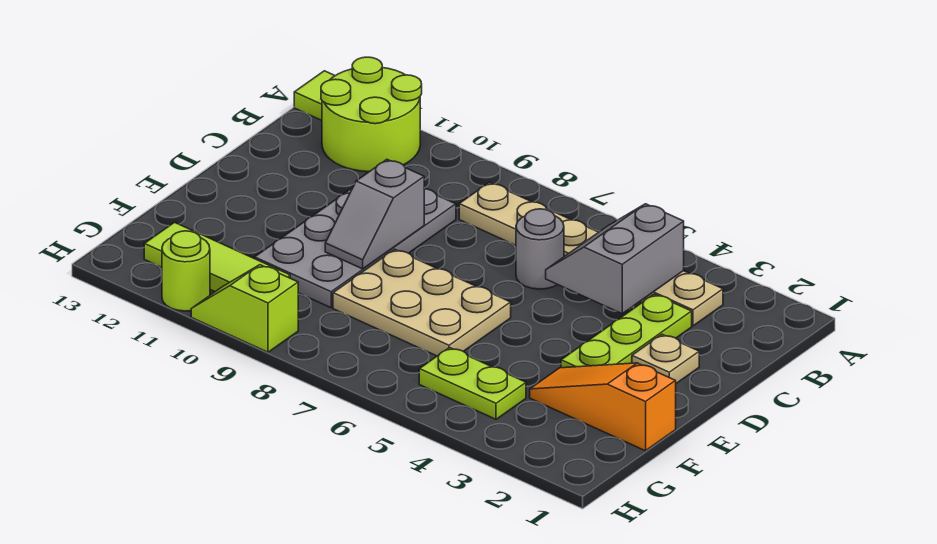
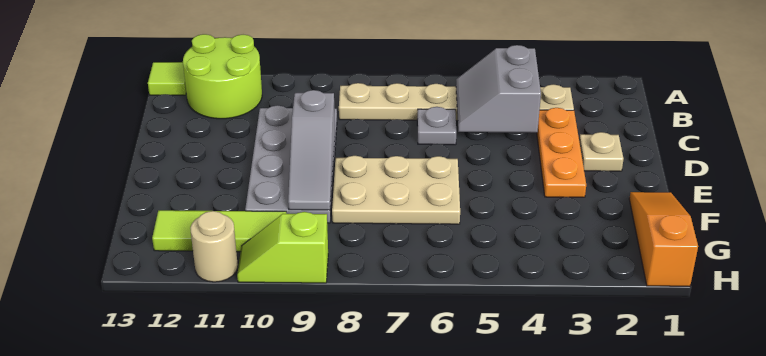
lime plate C3:E3 level 1 -> orange plate C3:E3 level 1
grey round brick C6 level 1 -> grey plate C6 level 1
grey slope D9:E9 level 2 top D -> grey slope D9:F9 level 2 top D
orange slope F1:F3 level 1 top 1 -> orange slope F1:H1 level 1 top H
lime plate G4:G5 level 1 -> none
lime round brick H11 level 1 -> tan round brick H11 level 1

